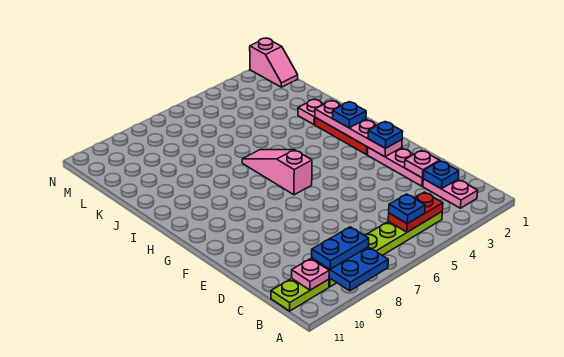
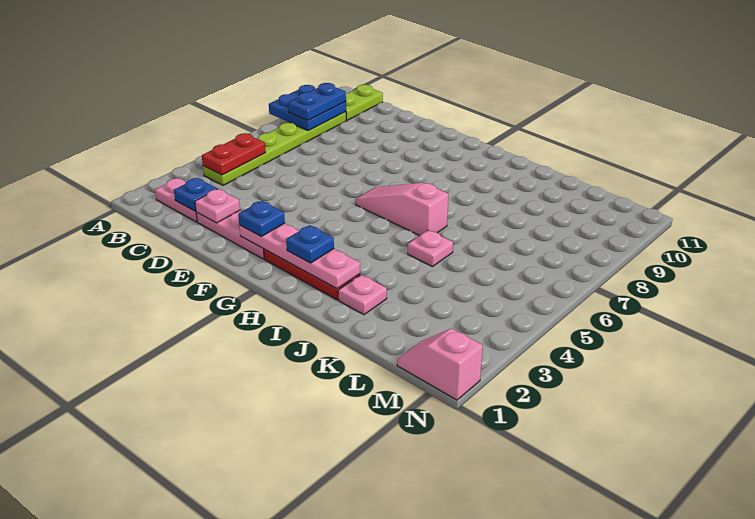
blue plate B5 level 3 -> none
pink plate B10 level 2 -> pink plate J5 level 1
pink slope G6:I6 level 1 top G -> pink slope G6:I6 level 1 top I

